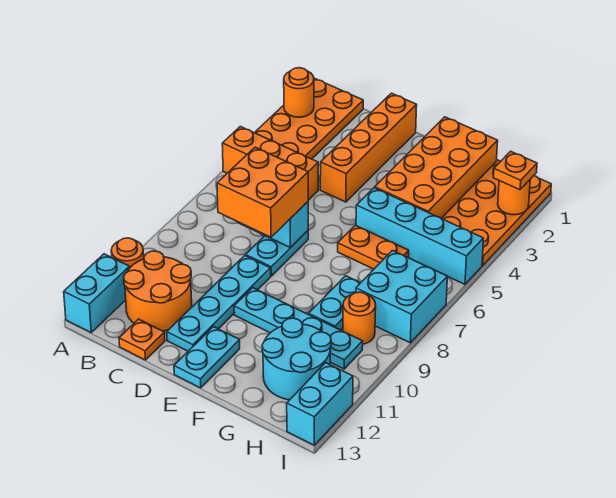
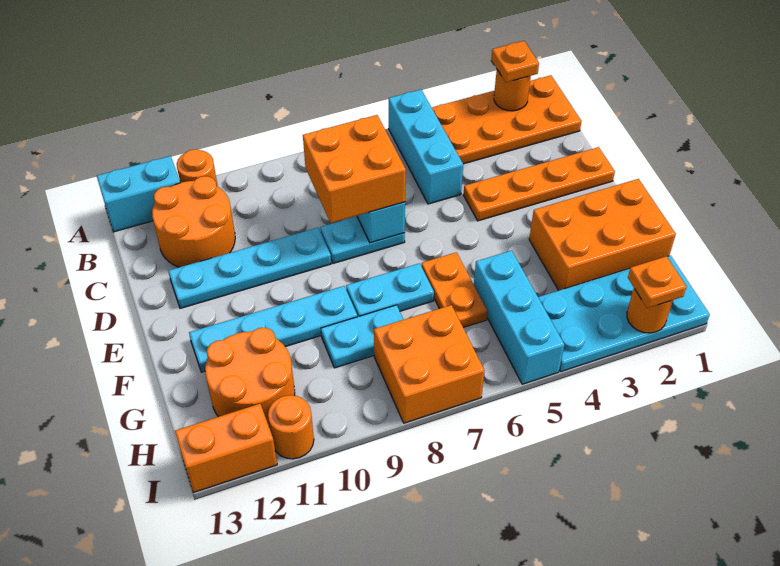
orange brick A5:C5 level 1 -> cyan brick A5:C5 level 1
orange plate C13 level 1 -> orange plate A2 level 3
orange brick D1:D4 level 1 -> orange plate D1:D4 level 1
cyan plate E10:H10 level 1 -> cyan plate F9:F12 level 1
cyan plate E12:E13 level 1 -> cyan plate F7:F8 level 1
orange brick F1:G4 level 1 -> orange brick F1:G3 level 1
cyan brick F5:I5 level 1 -> cyan brick G5:I5 level 1
cyan round brick G11:H12 level 1 -> orange round brick G11:H12 level 1
orange plate H1:I4 level 1 -> cyan plate H1:I4 level 1
cyan brick H7:I8 level 1 -> orange brick H7:I8 level 1
orange round brick H9 level 1 -> orange round brick I11 level 1
cyan brick I12:I13 level 1 -> orange brick I12:I13 level 1

